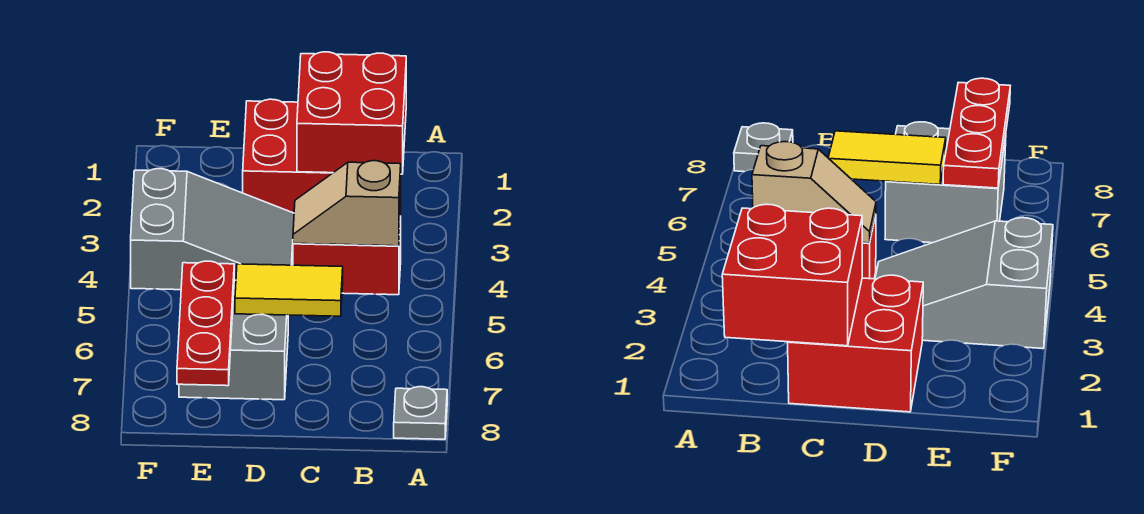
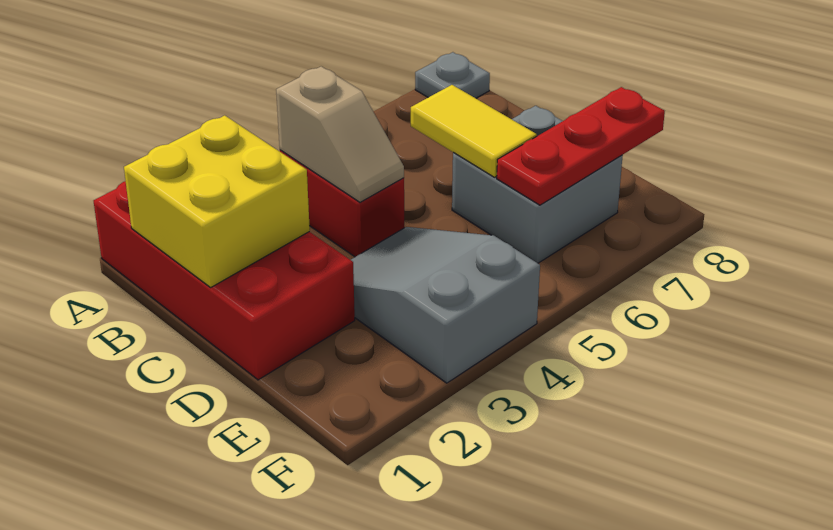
red brick B1:C2 level 2 -> yellow brick B1:C2 level 2
red brick C1:D2 level 1 -> red brick A1:D2 level 1

